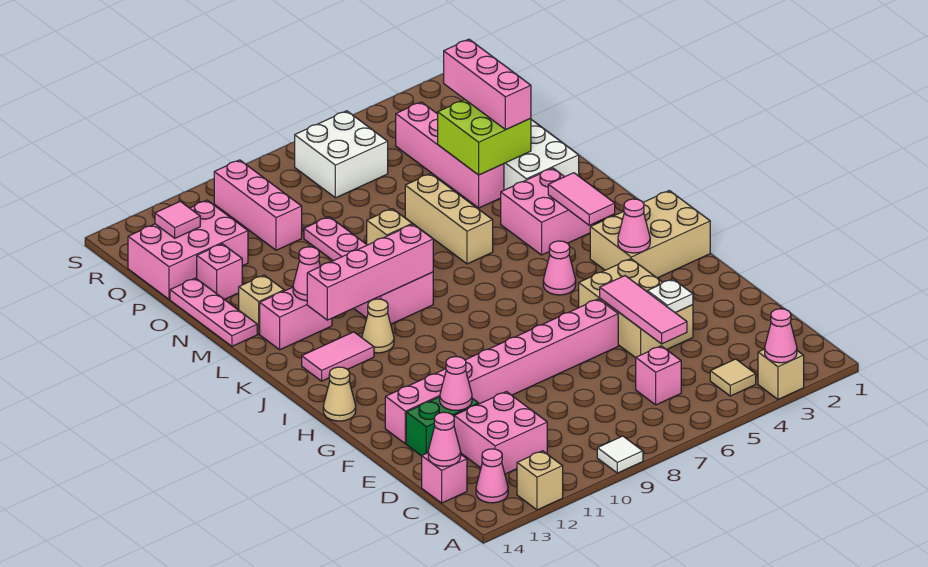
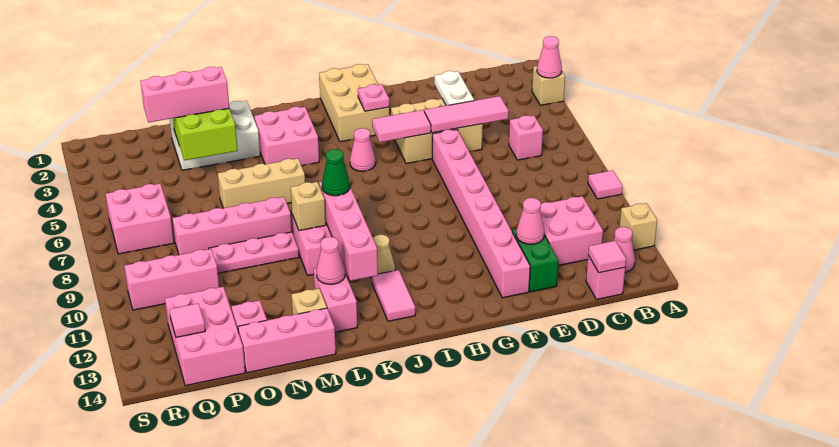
white tile A9 level 1 -> pink tile A9 level 1
tan tile B4 level 1 -> none
pink cone C14 level 2 -> pink tile C14 level 2
white plate E4 level 2 -> white plate E3:E4 level 2
pink cone H3 level 2 -> pink plate H3 level 2
tan cone H14 level 1 -> none
pink tile J3:K3 level 2 -> pink tile G5:H5 level 2
none -> green cone K9 level 3
pink plate M14:O14 level 1 -> pink brick M14:O14 level 1
pink brick N4:Q4 level 1 -> pink brick M8:P8 level 1
white brick Q6:R7 level 1 -> pink brick Q6:R7 level 1

